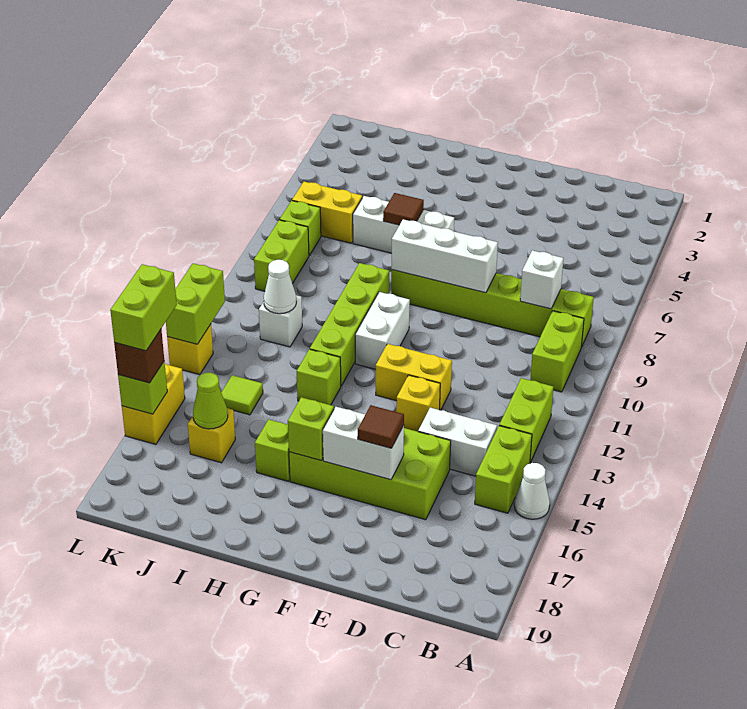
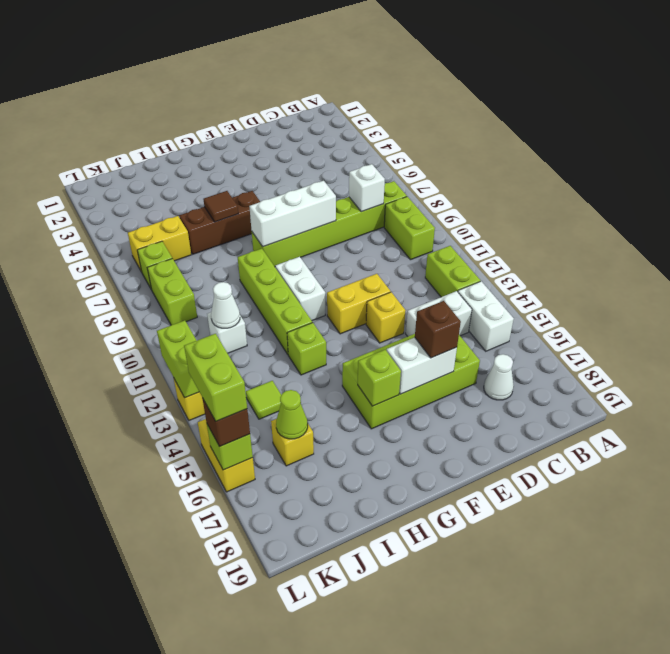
white cone A15 level 1 -> white cone C17 level 1
lime brick B14:B15 level 1 -> white brick B14:B15 level 1
brown tile E16 level 3 -> brown brick E16 level 3
white brick G6:I6 level 1 -> brown brick G6:I6 level 1
lime brick H16 level 1 -> none

